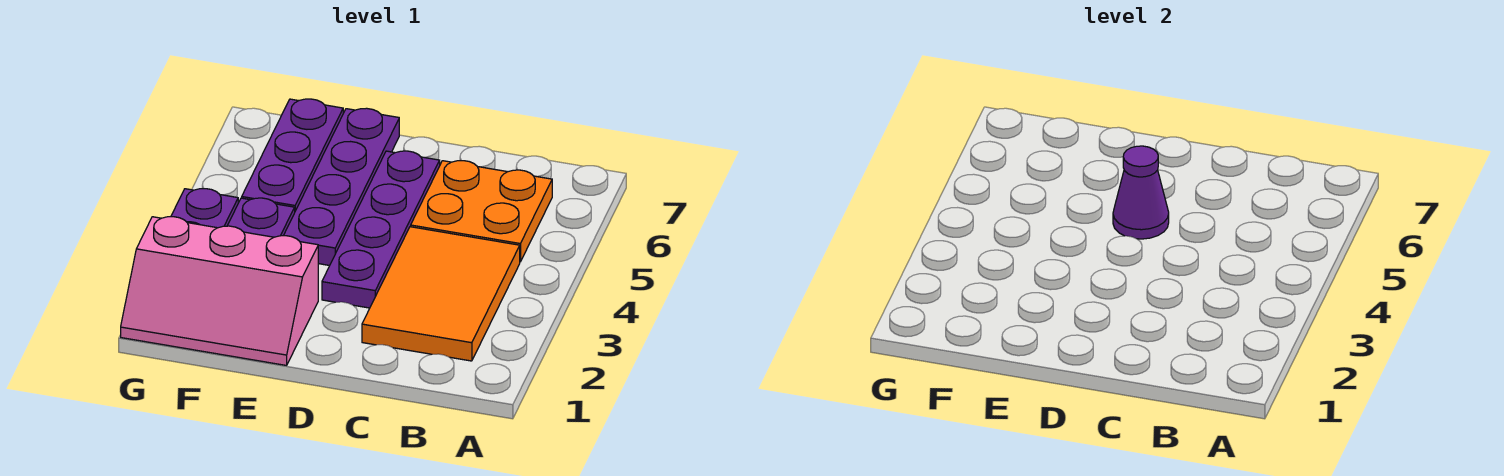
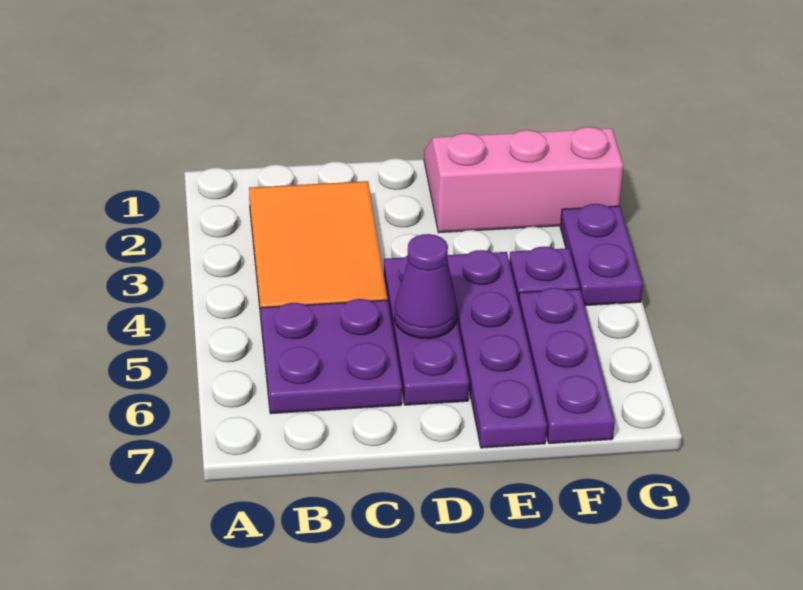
orange plate B5:C6 level 1 -> purple plate B5:C6 level 1
purple plate D3:D6 level 1 -> purple plate D4:D6 level 1

